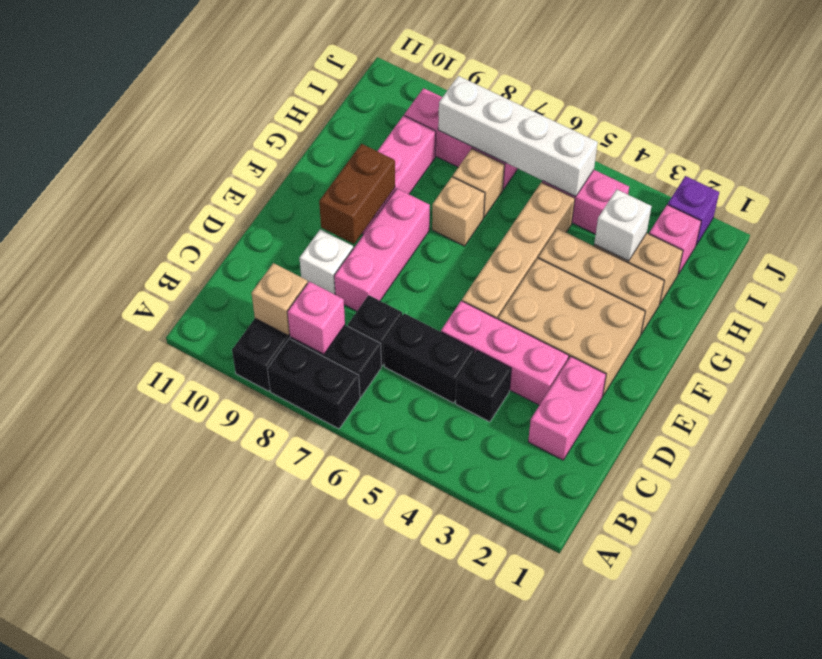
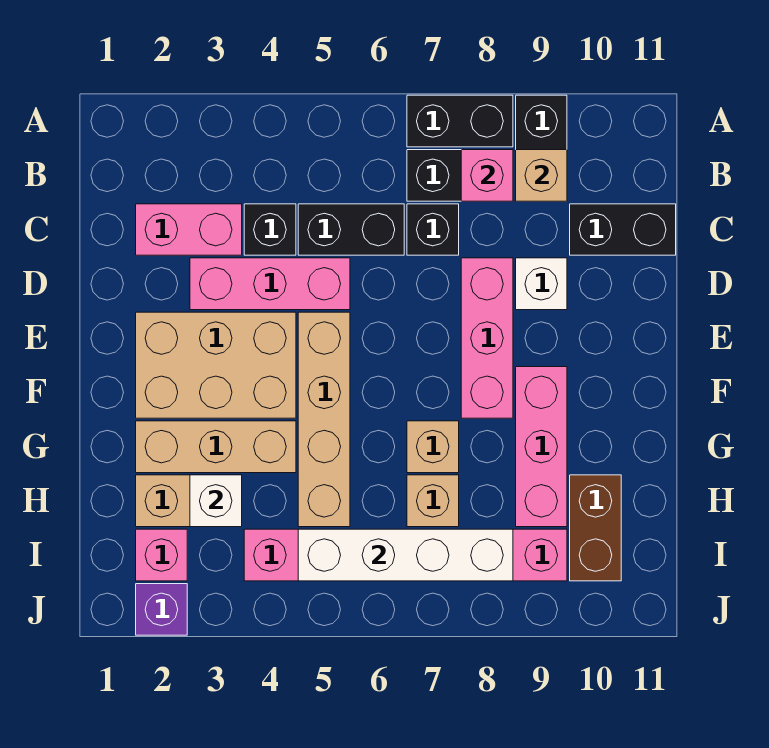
pink brick C2:D2 level 1 -> pink brick C2:C3 level 1
none -> black brick C10:C11 level 1
brown brick E9:F9 level 2 -> brown brick H10:I10 level 1

